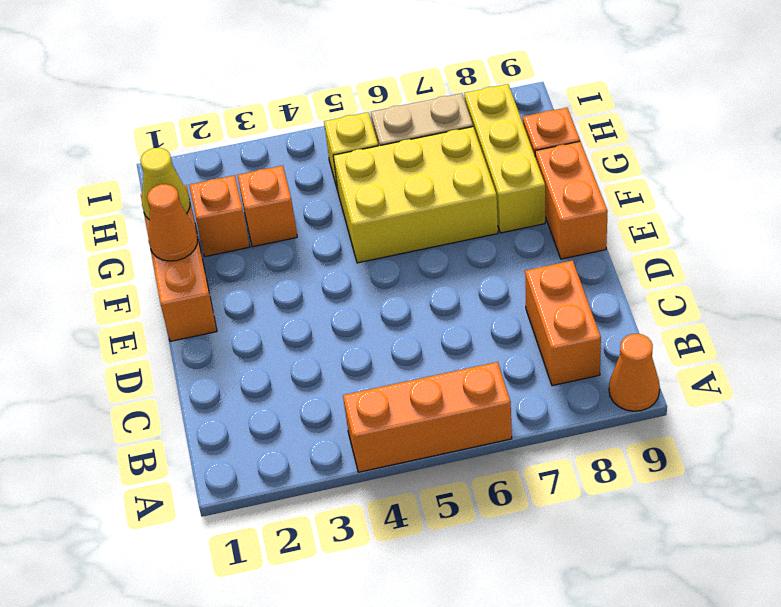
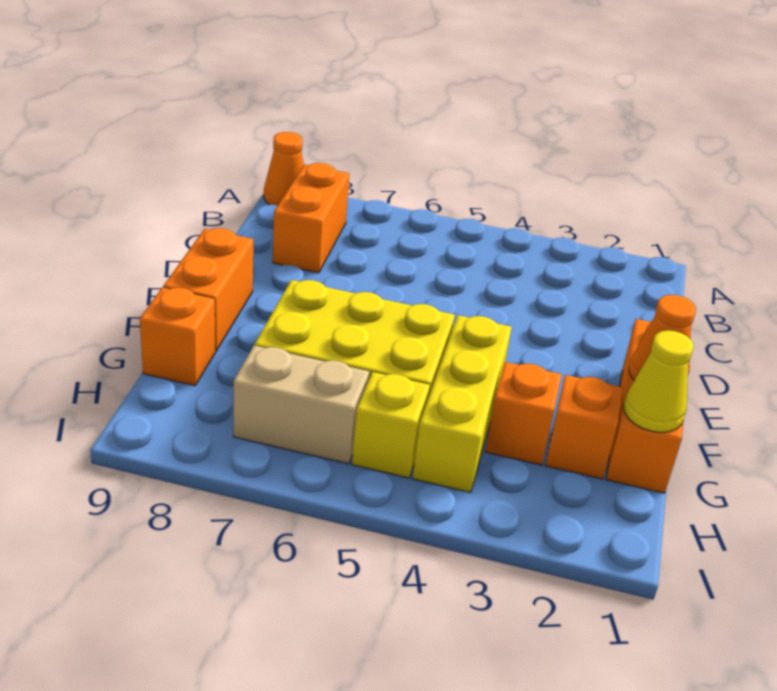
orange brick A4:A6 level 1 -> none
yellow brick F8:H8 level 1 -> yellow brick F4:H4 level 1

